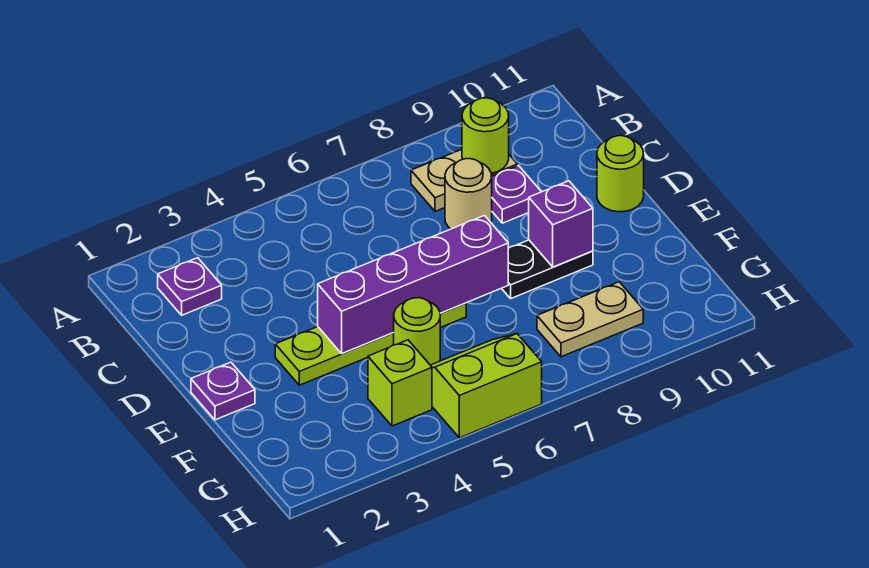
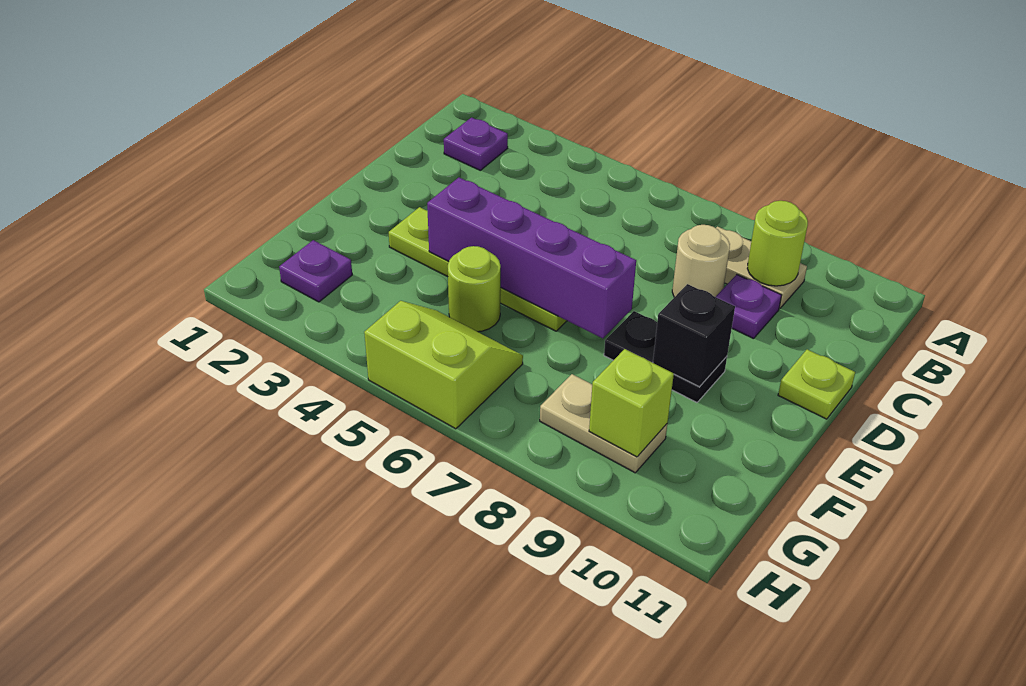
lime round brick D11 level 1 -> lime plate D11 level 1
purple plate E1 level 1 -> purple plate G2 level 1
purple brick E9 level 2 -> black brick E9 level 2
lime brick G4 level 1 -> lime brick G9 level 2

